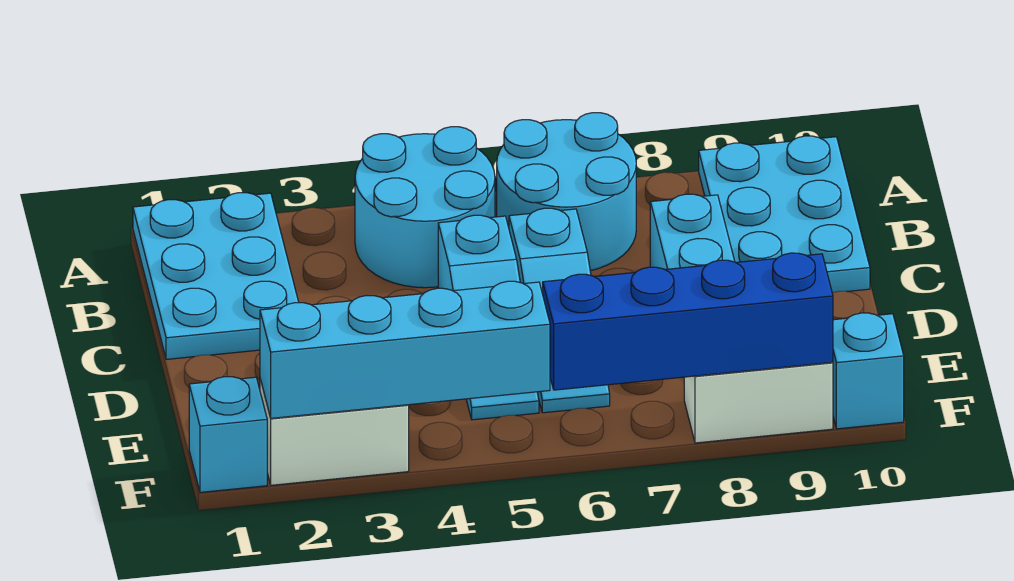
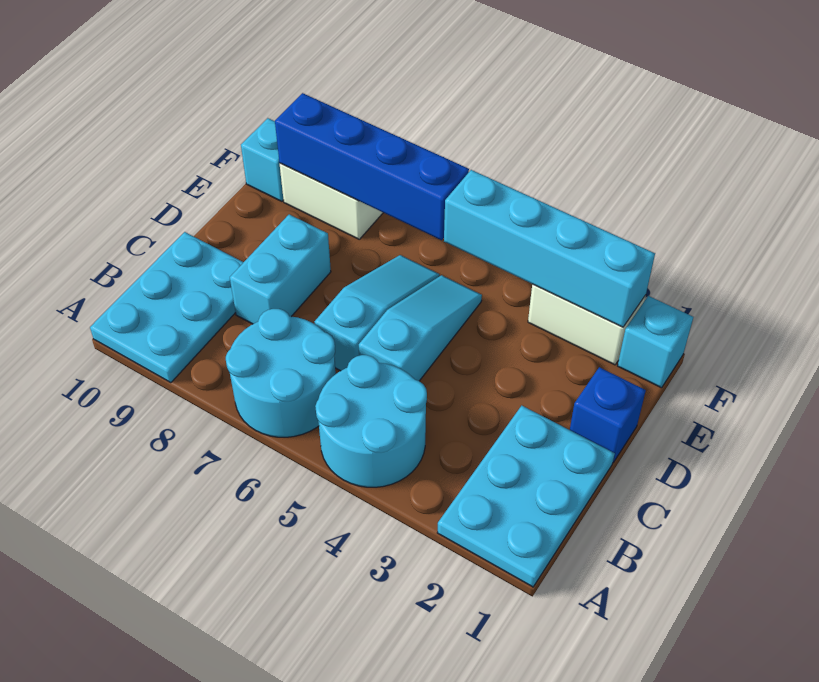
none -> blue brick D1 level 1

